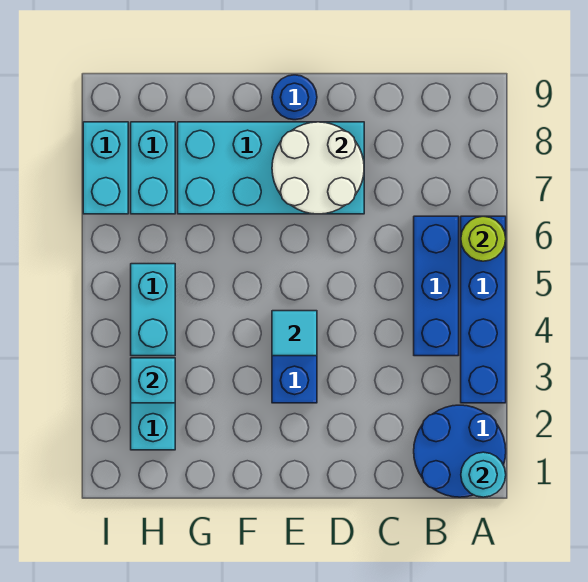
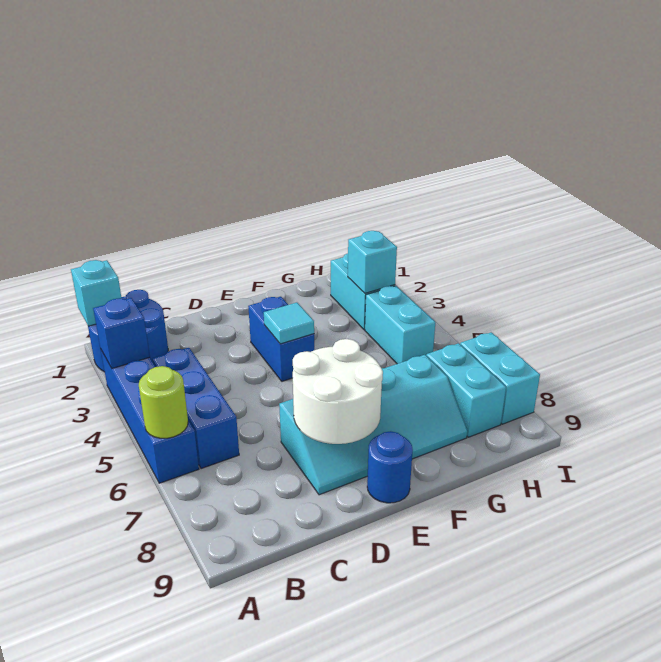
cyan round brick A1 level 2 -> cyan brick A1 level 2
none -> blue brick A3 level 2
cyan brick D7:G8 level 1 -> cyan slope D7:G8 level 1 top 7

